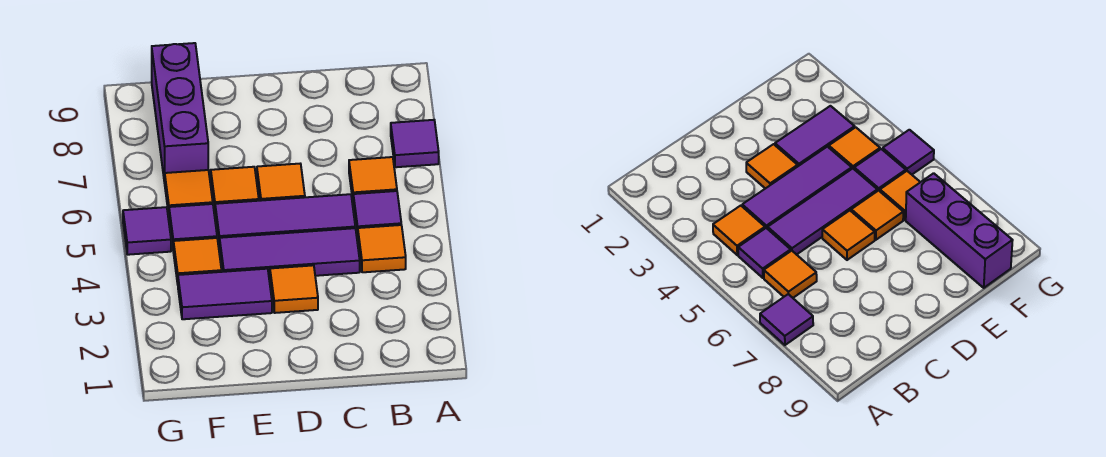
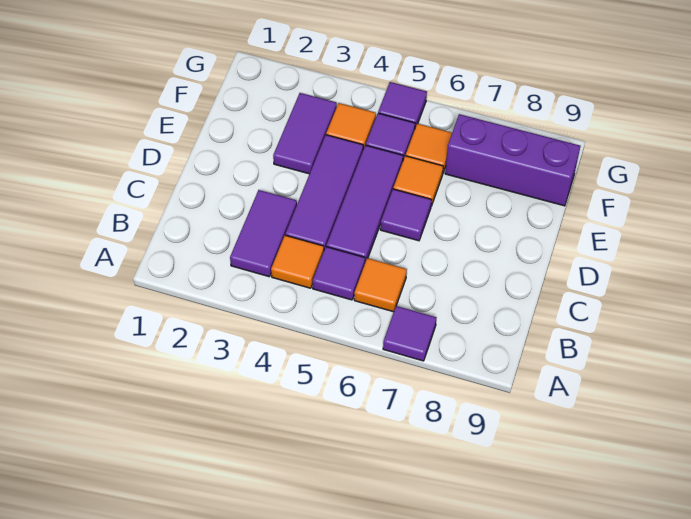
none -> purple tile B3:C3 level 1
orange tile D3 level 1 -> none
orange tile D6 level 1 -> purple tile D6 level 1

